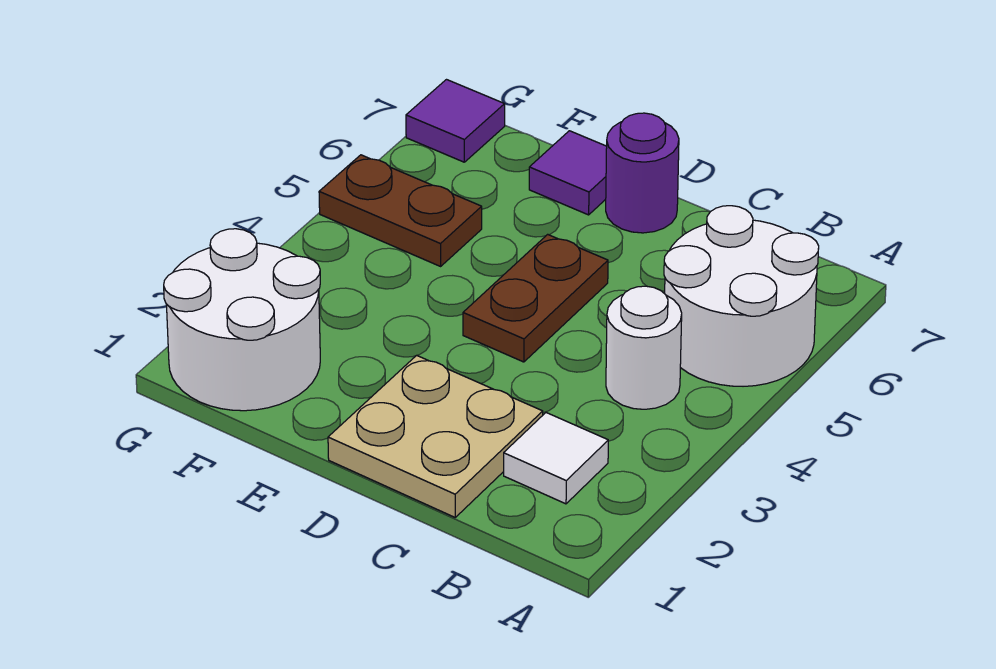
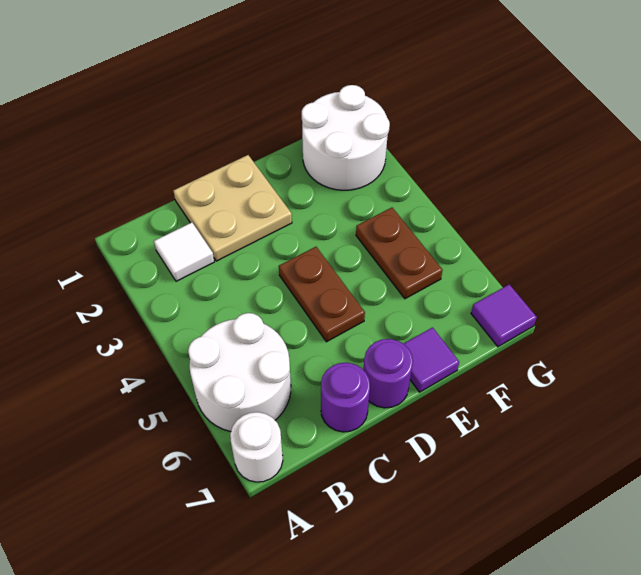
white round brick B4 level 1 -> white round brick A7 level 1
none -> purple round brick C7 level 1
brown plate F5:G5 level 1 -> brown plate F4:F5 level 1

